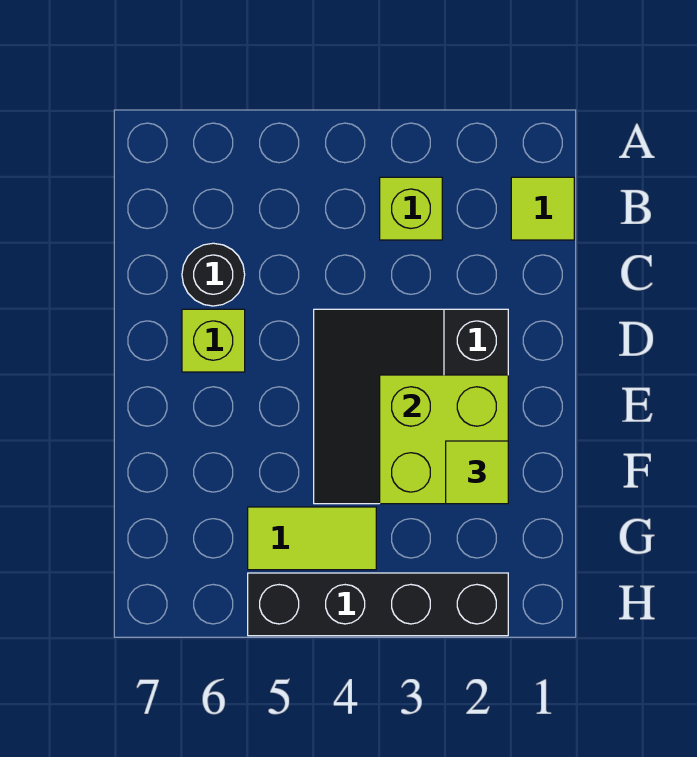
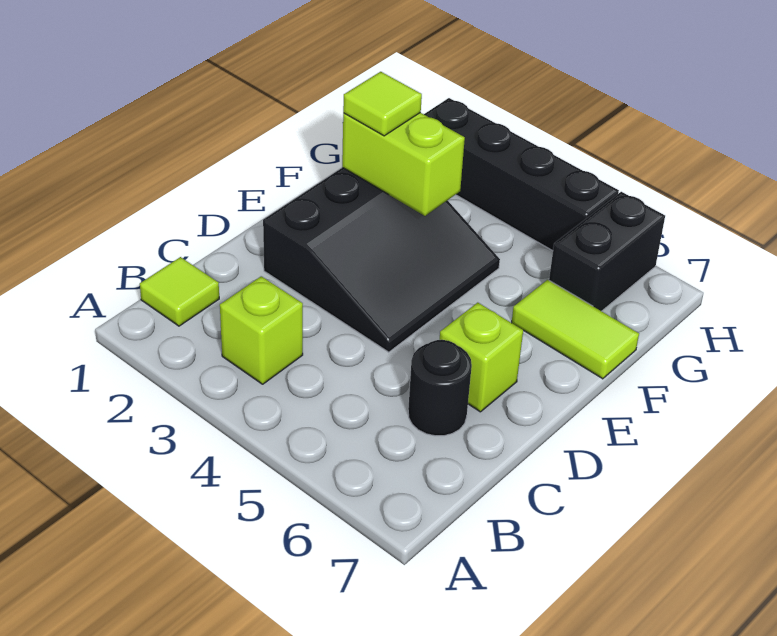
lime brick E2:F3 level 2 -> lime brick F2:F3 level 2
lime tile G4:G5 level 1 -> lime tile F6:F7 level 1
none -> black brick G6:H6 level 1

